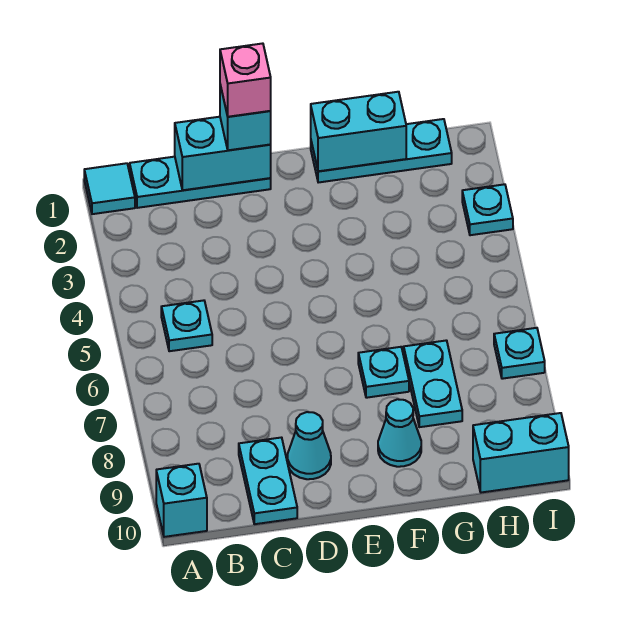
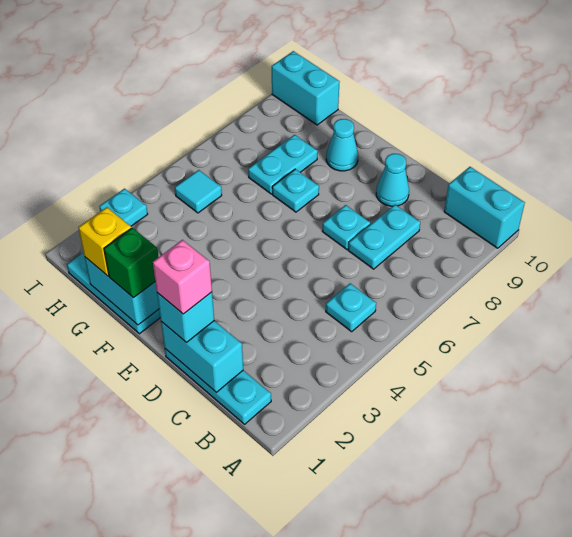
cyan tile A1 level 1 -> cyan tile H5 level 1
cyan brick A10 level 1 -> cyan brick A10:B10 level 1
cyan plate C9:C10 level 1 -> cyan plate C7:C8 level 1
none -> green brick F1 level 3
none -> yellow brick G1 level 3
cyan plate I7 level 1 -> cyan plate D7 level 1

